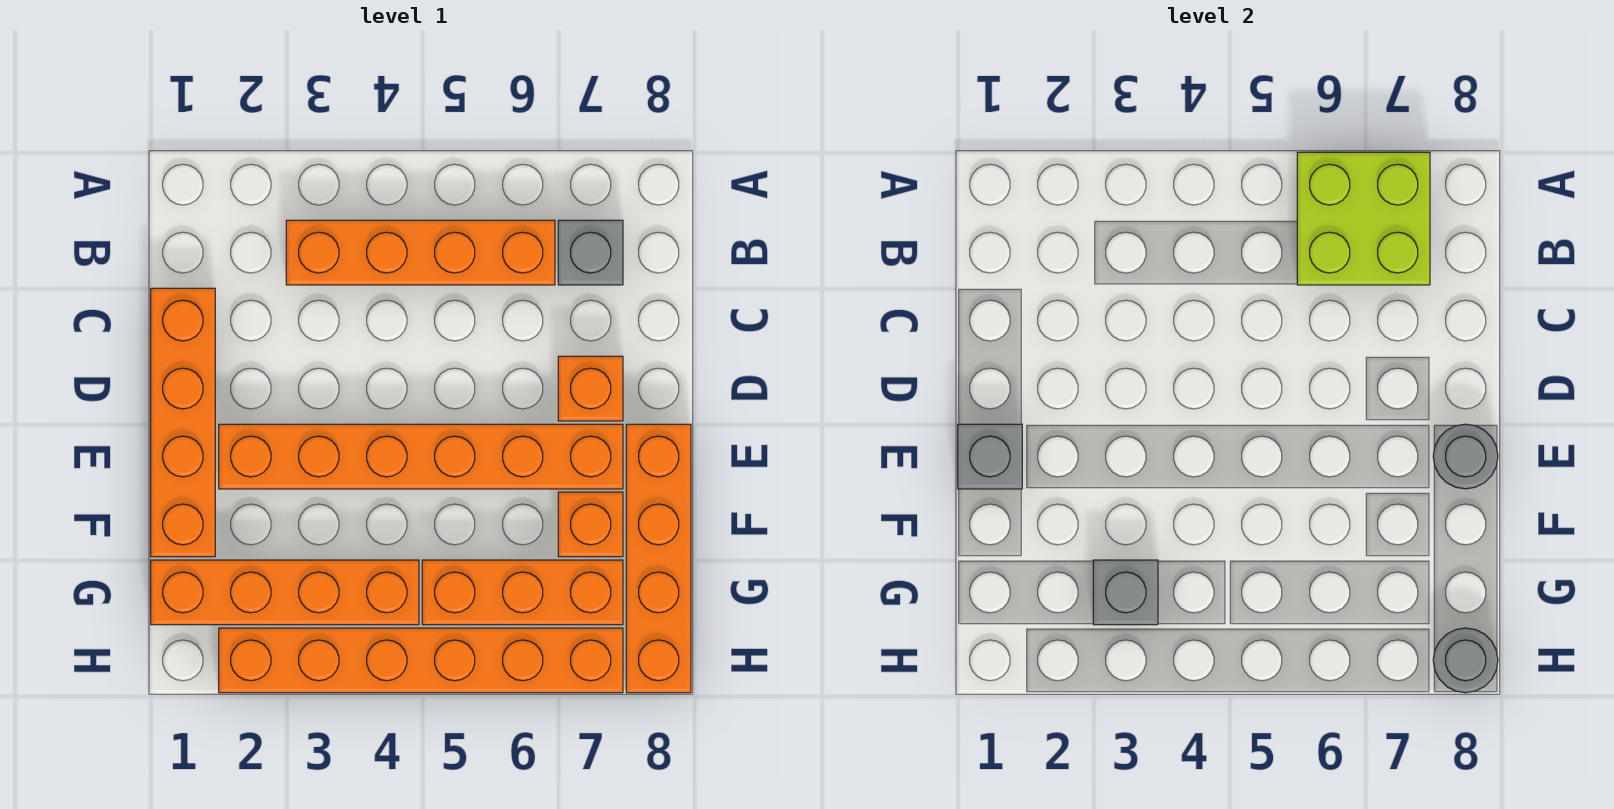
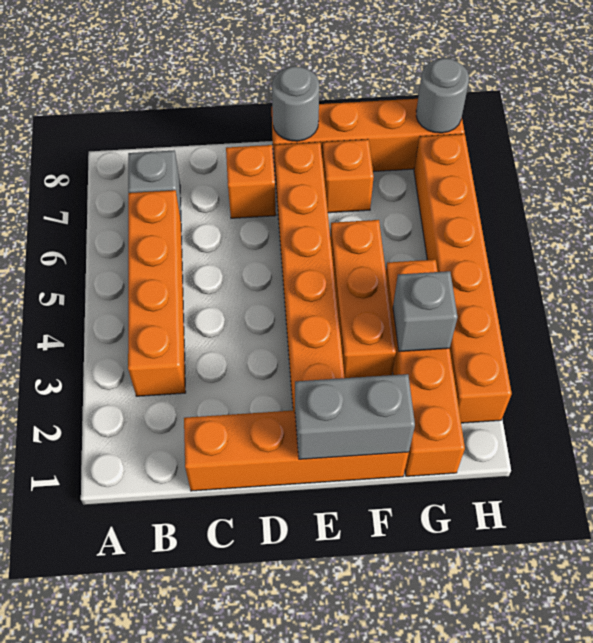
lime brick A6:B7 level 2 -> none
grey brick E1 level 2 -> grey brick E1:F1 level 2
orange brick G5:G7 level 1 -> orange brick F3:F5 level 1

